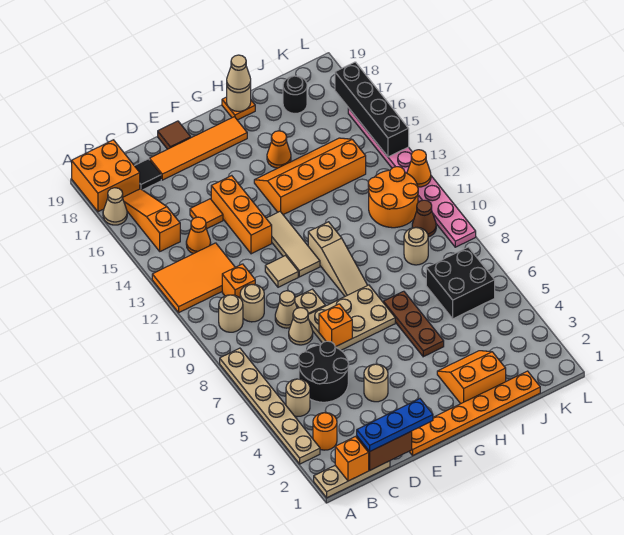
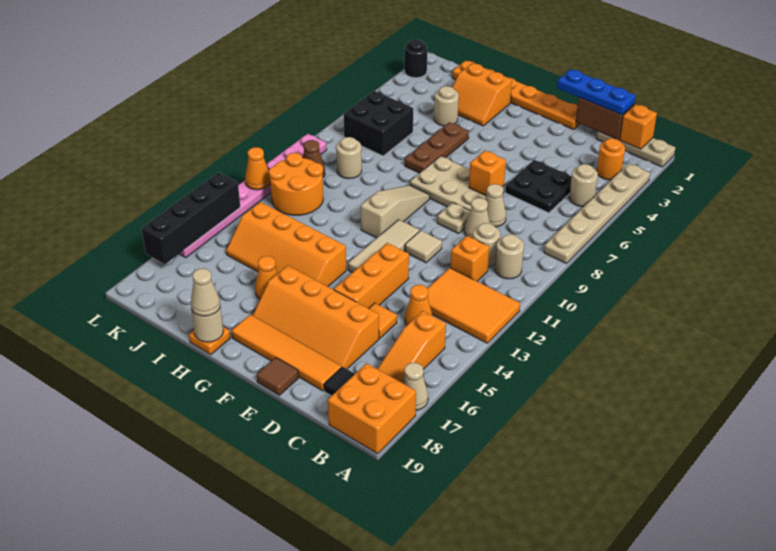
black round brick C5:D6 level 1 -> black plate C5:D6 level 1
none -> orange slope D16:G17 level 1 top 16
tan round brick E4 level 1 -> tan round brick I4 level 1
black round brick J18 level 1 -> black round brick L2 level 1

